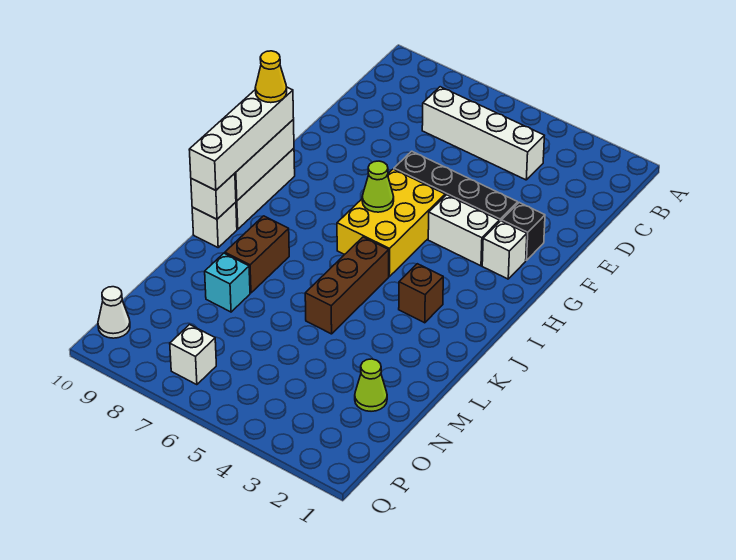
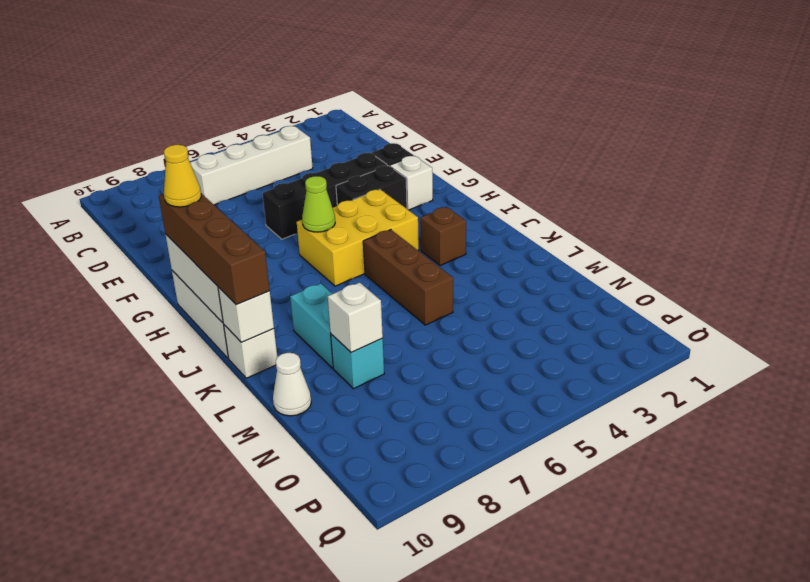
white brick G3:G4 level 1 -> black brick G3:G4 level 1
yellow brick G5:I6 level 1 -> yellow brick H4:I6 level 1
white brick H10:K10 level 3 -> brown brick H10:K10 level 3
brown brick K8:L8 level 1 -> cyan brick K8:L8 level 1
lime cone N2 level 1 -> none
white brick P7 level 1 -> white brick M8 level 2
white cone P10 level 1 -> white cone M10 level 1

